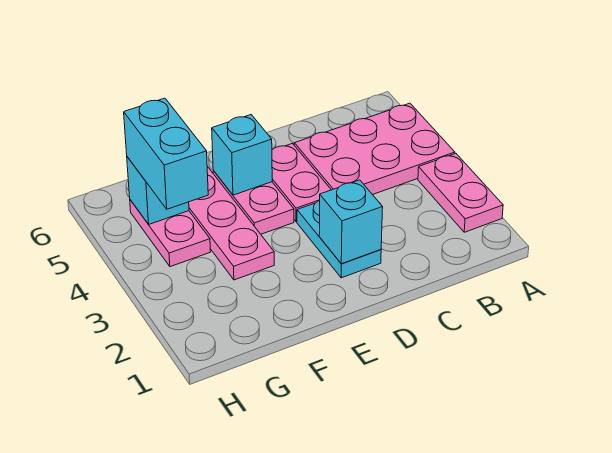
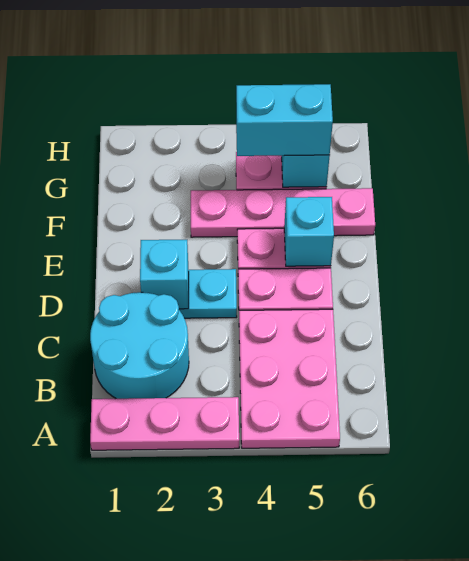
pink plate A2:A3 level 1 -> pink plate A1:A3 level 1
none -> cyan round brick B1:C2 level 1

